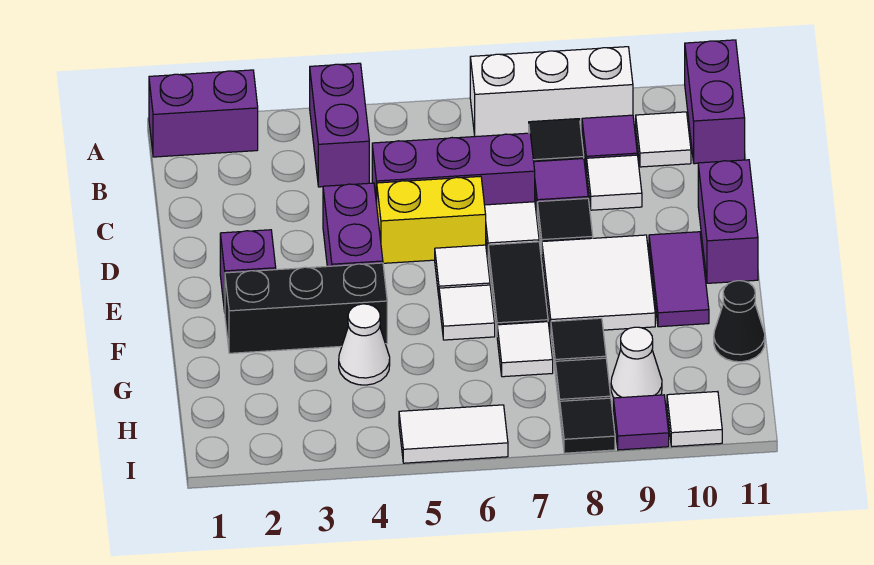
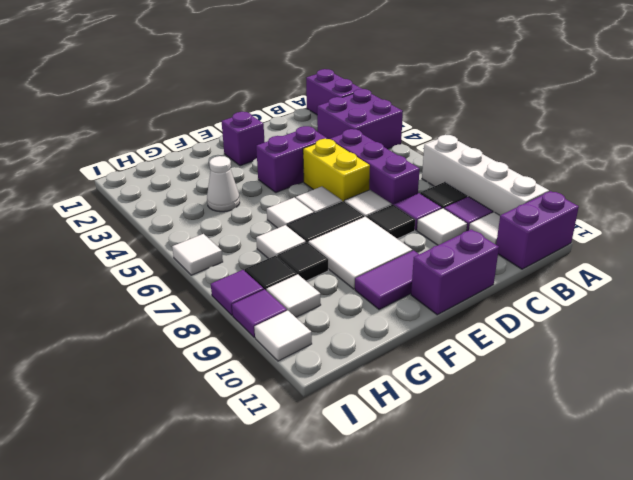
purple brick A4:B4 level 1 -> purple brick A3:B4 level 1
white brick A7:A9 level 1 -> white brick A7:A10 level 1
black brick F2:F4 level 1 -> none
black cone G11 level 1 -> none
white cone H9 level 1 -> white tile H9 level 1
white tile I5:I6 level 1 -> white tile I6 level 1
black tile I8 level 1 -> purple tile I8 level 1

